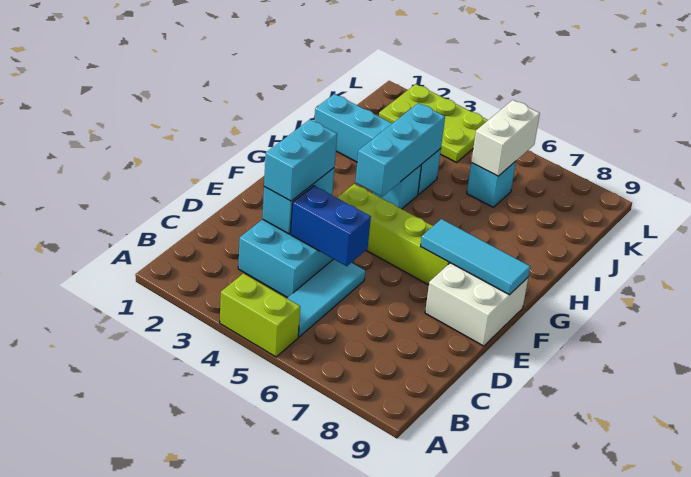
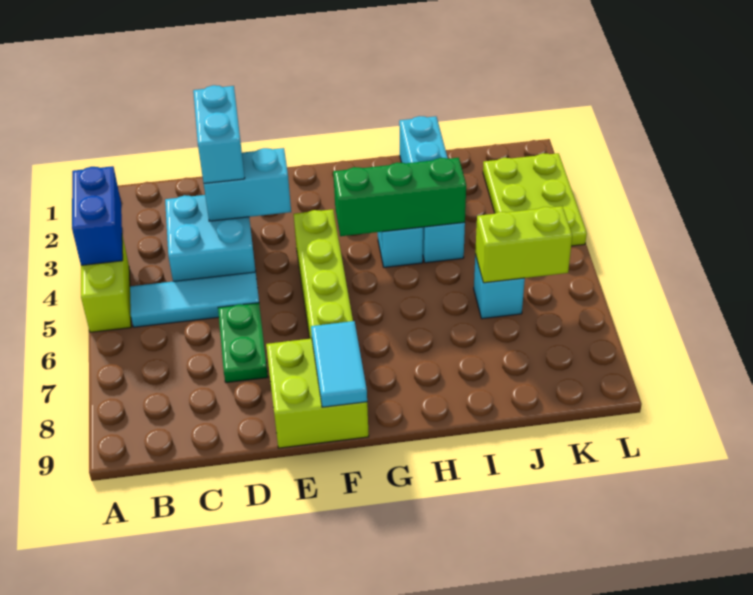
cyan brick D3:E3 level 3 -> cyan brick D2:D3 level 3
blue brick D4:D5 level 2 -> blue brick A3:A4 level 2
none -> green plate D6:D7 level 1
white brick E8:F9 level 1 -> lime brick E8:F9 level 1
cyan tile F7:F9 level 2 -> cyan tile F8:F9 level 2
cyan brick G4:I4 level 2 -> green brick G4:I4 level 2
white brick J6:K6 level 2 -> lime brick J6:K6 level 2

